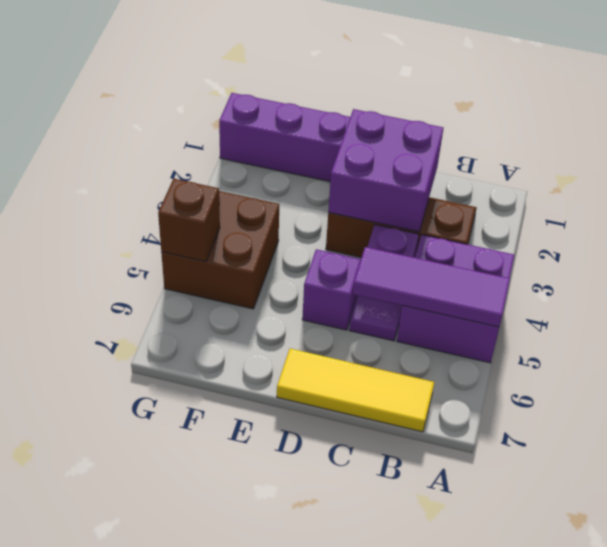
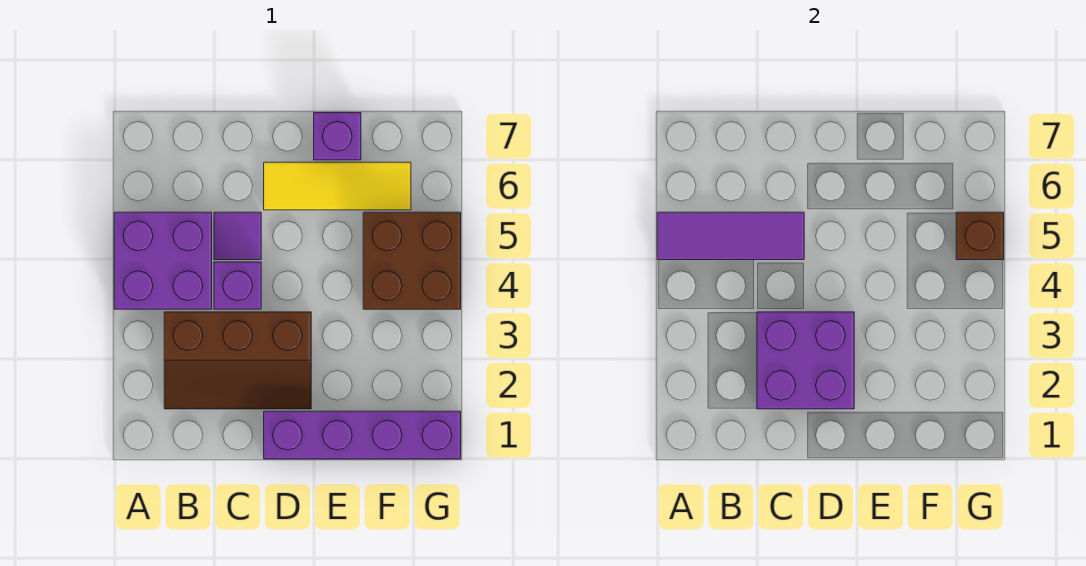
yellow tile B7:D7 level 1 -> yellow tile D6:F6 level 1
purple brick D5 level 1 -> purple brick E7 level 1

